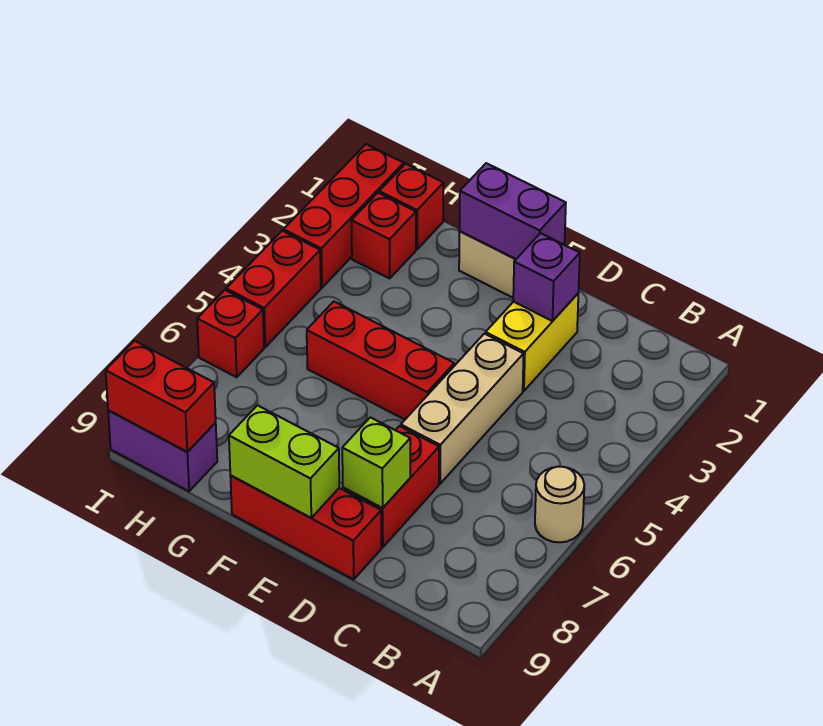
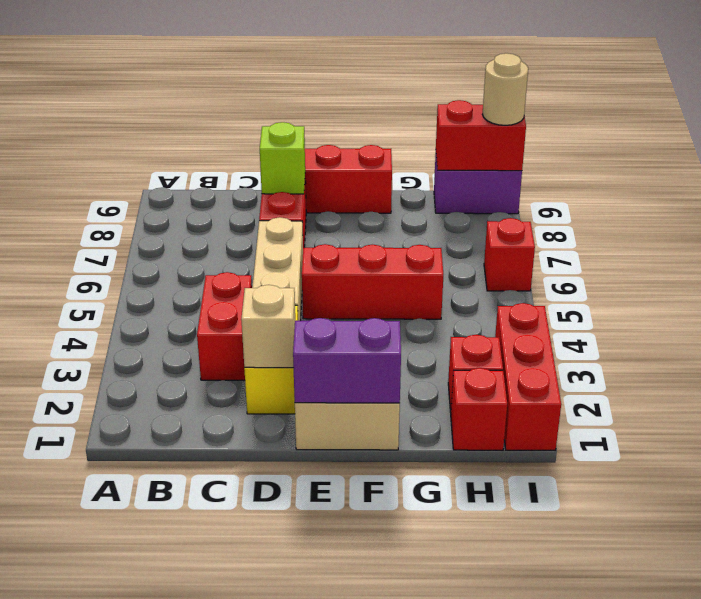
tan round brick A6 level 1 -> tan round brick I9 level 3
purple brick D2 level 2 -> tan brick D2 level 2
lime brick E9:F9 level 2 -> none
red brick I4:I5 level 1 -> red brick C3:C4 level 1

